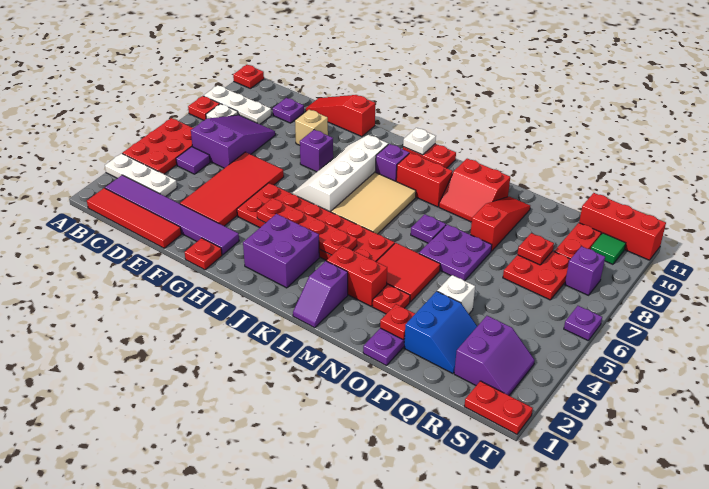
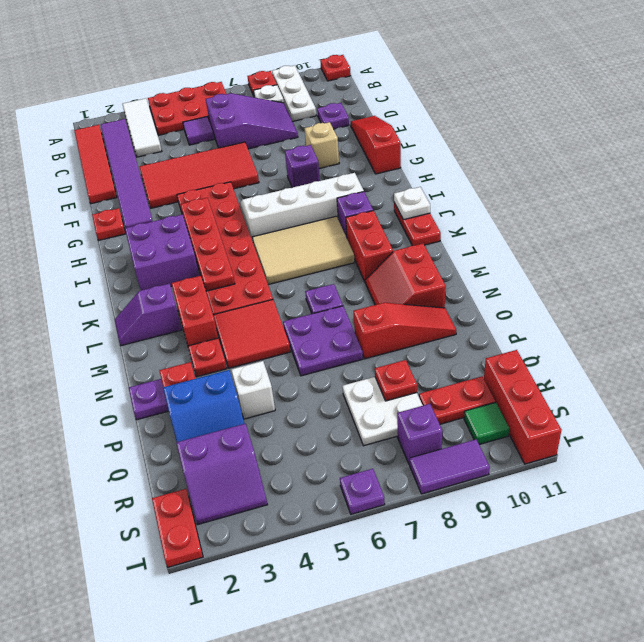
white plate A3:C3 level 1 -> white tile A3:C3 level 1
red plate Q7:R8 level 1 -> white plate Q7:R8 level 1
none -> purple tile T8:T9 level 1

